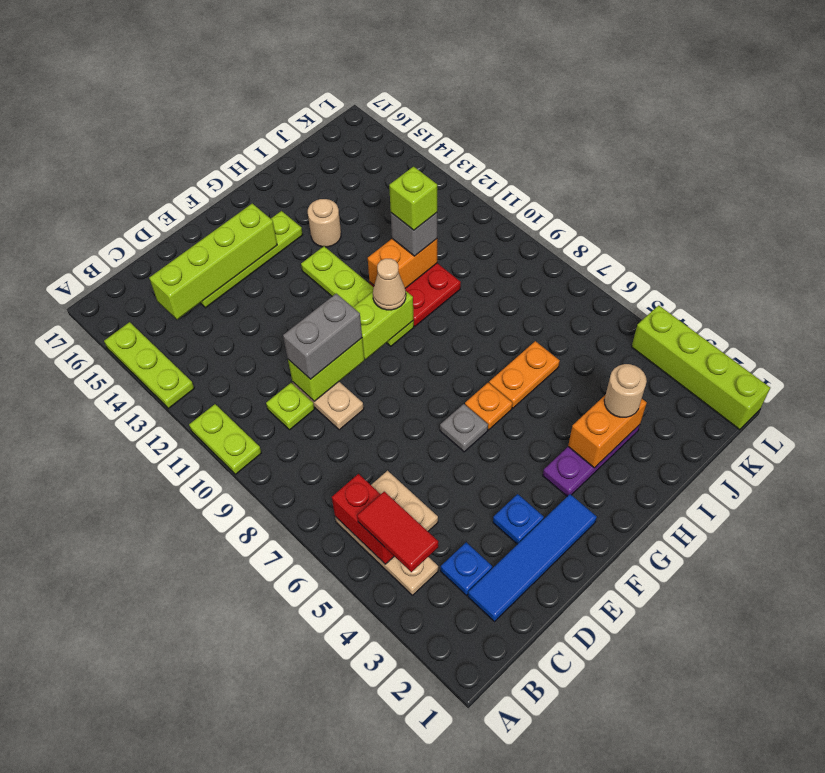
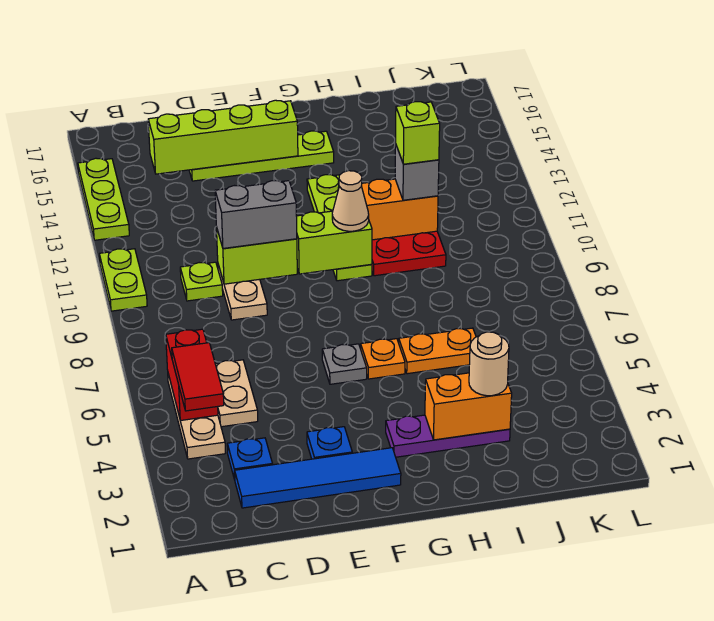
tan round brick H14 level 1 -> none
lime brick L1:L4 level 1 -> none

